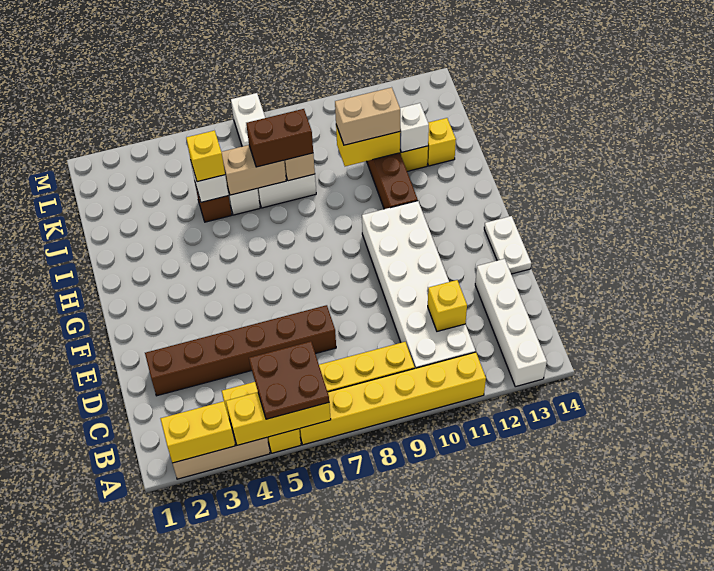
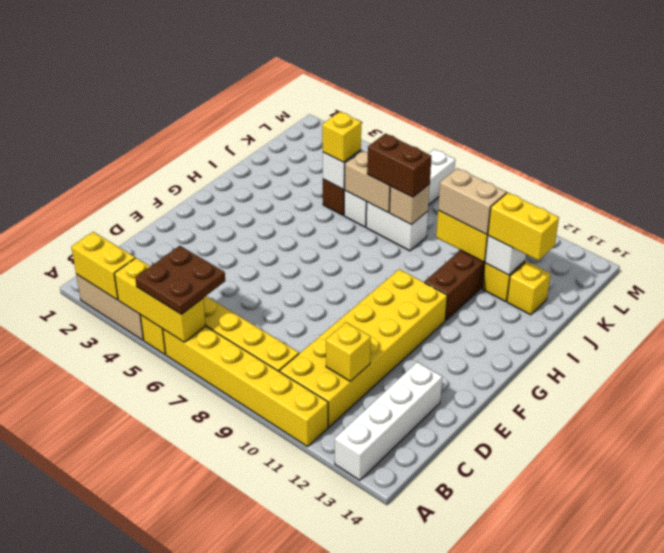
white brick B10:G11 level 1 -> yellow brick B10:G11 level 1
brown brick D2:D7 level 1 -> none
white plate E14:F14 level 1 -> none
none -> yellow brick J12:J13 level 3

